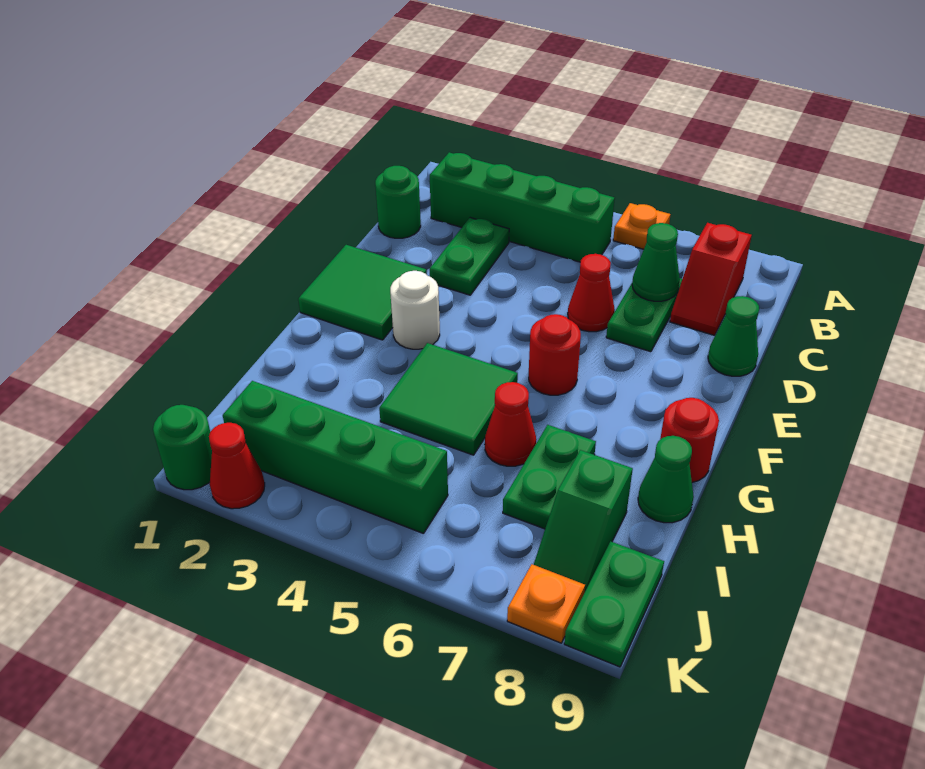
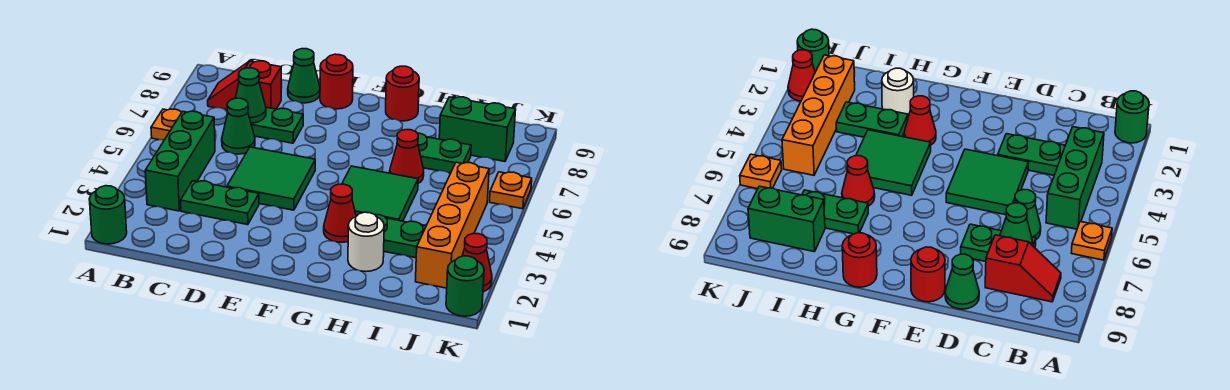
green brick B2:B5 level 1 -> green brick B3:B5 level 1
red slope B8:C8 level 1 top B -> red slope B8:C8 level 1 top C
green round brick C1 level 1 -> green round brick A1 level 1
red cone D6 level 1 -> red cone G3 level 1
green tile E1:F2 level 1 -> green tile D4:E5 level 1
white round brick F3 level 1 -> white round brick H2 level 1
red round brick F6 level 1 -> red round brick E9 level 1
green cone H9 level 1 -> green cone C6 level 1
green slope I8:J8 level 1 top I -> green brick I8:J8 level 1
green brick J2:J5 level 1 -> orange brick J2:J5 level 1
green plate J9:K9 level 1 -> green plate H3:I3 level 1
orange plate K8 level 1 -> orange plate K6 level 1

